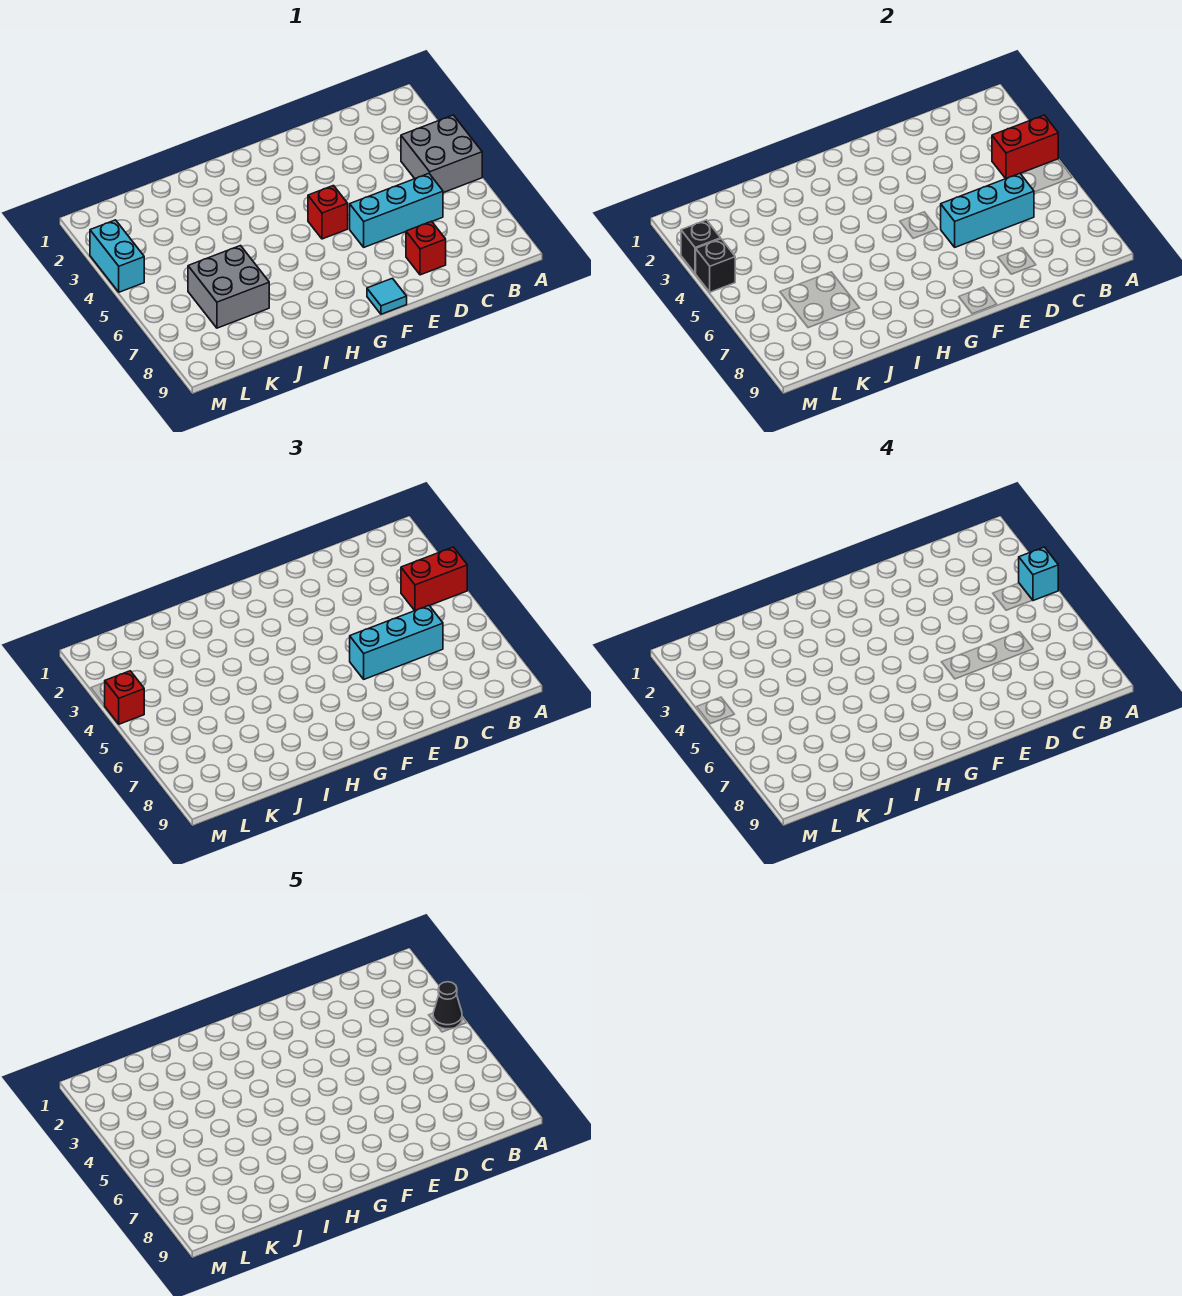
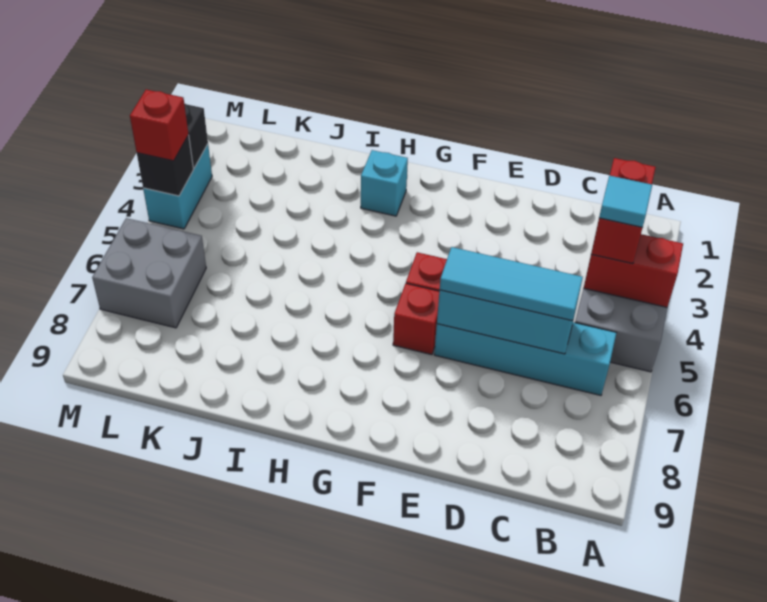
red brick A4:B4 level 3 -> red brick B3:B4 level 3
cyan brick A4 level 4 -> cyan brick H2 level 1
black cone A4 level 5 -> none
cyan brick C6:E6 level 1 -> cyan brick B6:E6 level 1
cyan brick C6:E6 level 3 -> cyan tile C6:E6 level 3
red brick D8 level 1 -> red brick F6 level 1
cyan tile F9 level 1 -> cyan tile B4 level 4
grey brick J6:K7 level 1 -> grey brick L6:M7 level 1

